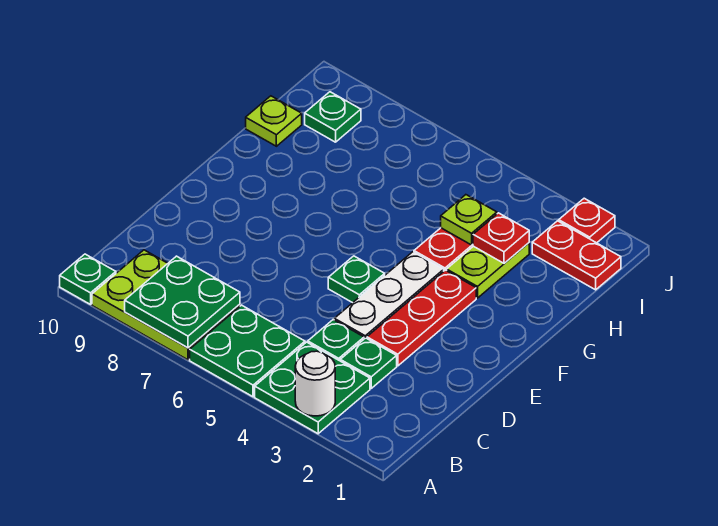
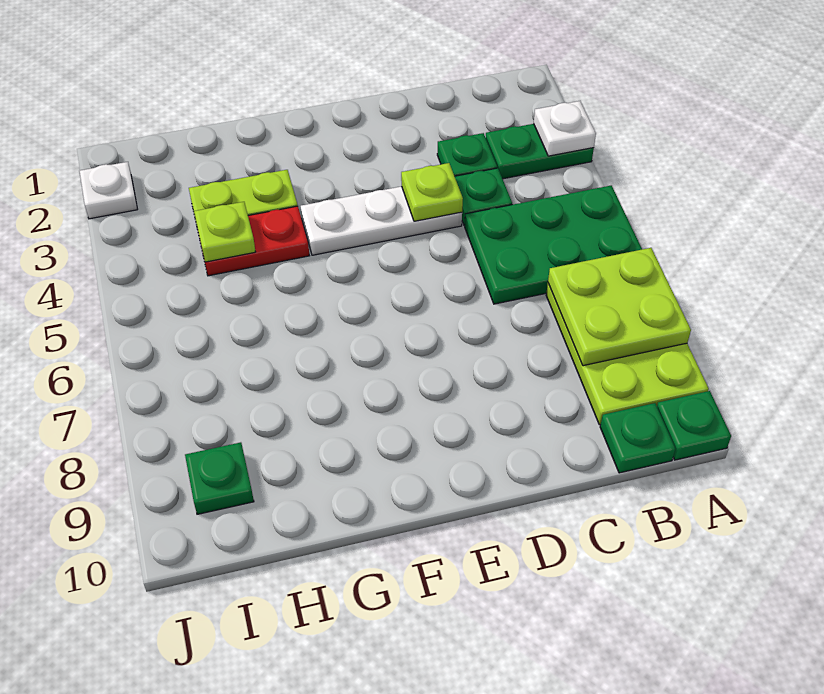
green plate A3:B4 level 1 -> green plate A3:B3 level 1
white round brick A3 level 2 -> white plate A3 level 2
green plate A5:B6 level 1 -> green plate A5:C6 level 1
green plate A7:B8 level 2 -> lime plate A7:B8 level 2
red plate D3:F3 level 1 -> none
green plate E5 level 1 -> green plate B10 level 1
red plate H3 level 2 -> none
lime plate H10 level 1 -> lime plate D4 level 2
red plate I1:I2 level 1 -> none
red plate J2 level 1 -> white plate J2 level 1

